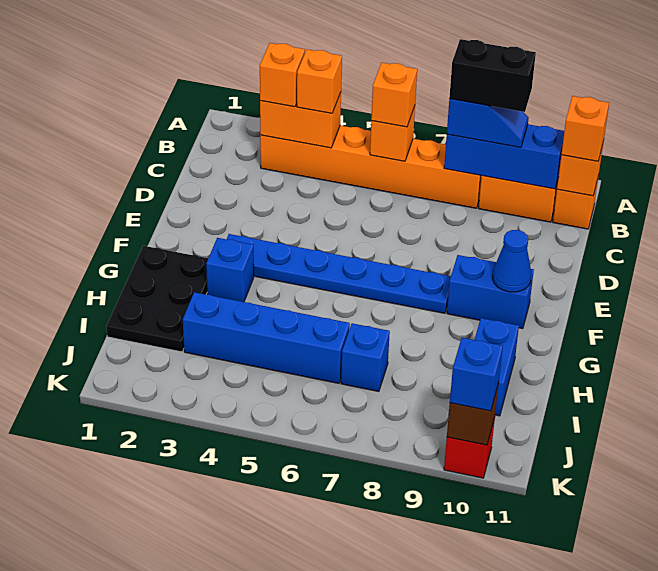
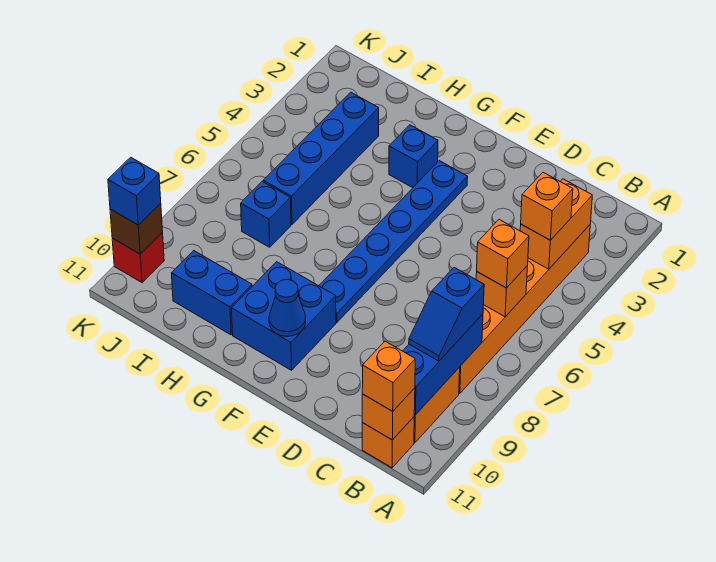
orange brick B3 level 3 -> none
black brick B8:B9 level 4 -> none
blue brick F9:F10 level 1 -> blue brick F9:G10 level 1
black plate G1:I2 level 1 -> none

